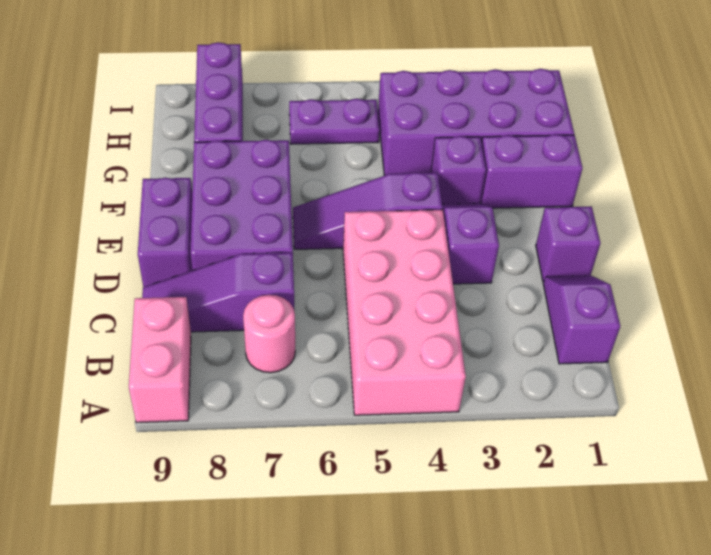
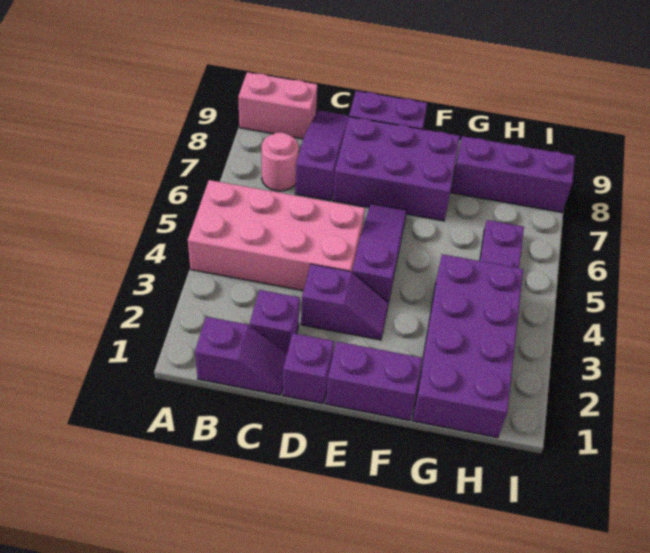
purple brick F1:F2 level 1 -> purple brick E1:F1 level 1
purple brick F3 level 1 -> purple brick C2 level 1

